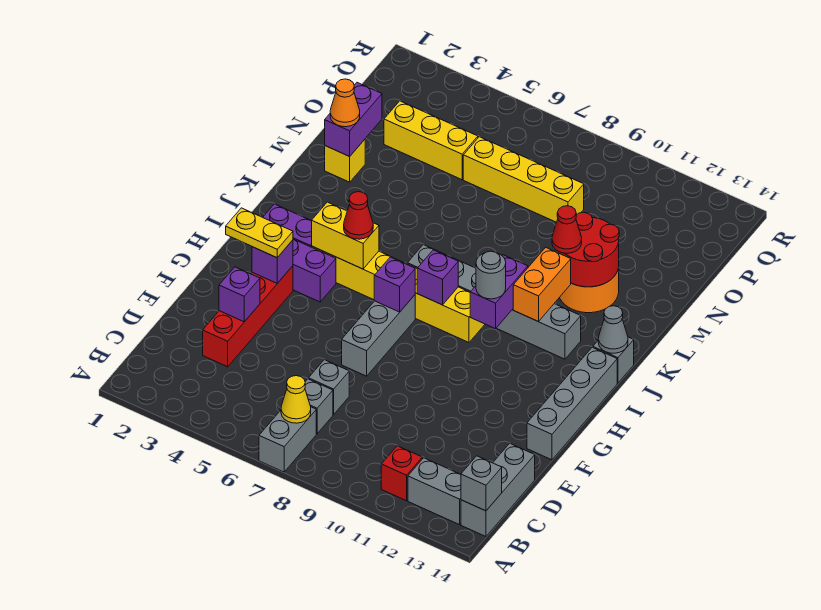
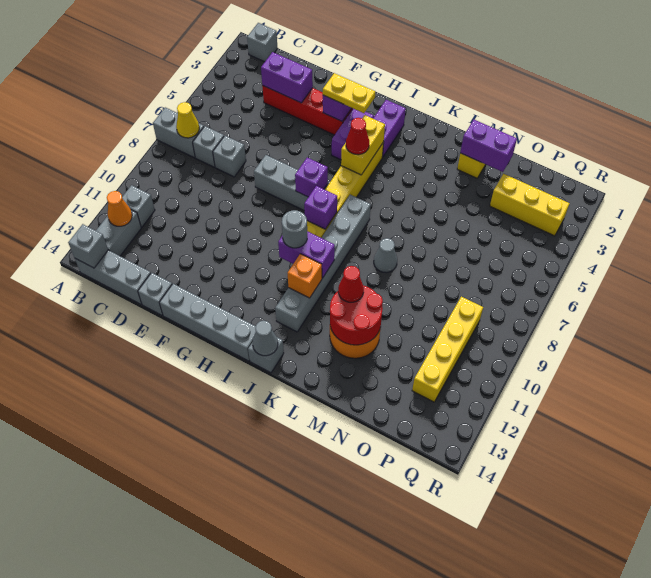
none -> grey brick B1 level 1
red brick B11 level 1 -> grey brick B11 level 1
purple brick E3 level 2 -> purple brick D3:E3 level 2
none -> grey brick E14 level 1
yellow plate G2:G3 level 3 -> yellow plate G3:H3 level 3
orange brick J11:K11 level 2 -> orange brick J11 level 2
none -> grey cone L8 level 1
orange cone M2 level 3 -> orange cone B12 level 2
yellow brick O3:O5 level 1 -> yellow brick O3:Q3 level 1
yellow brick O6:O9 level 1 -> yellow brick P9:P12 level 1

